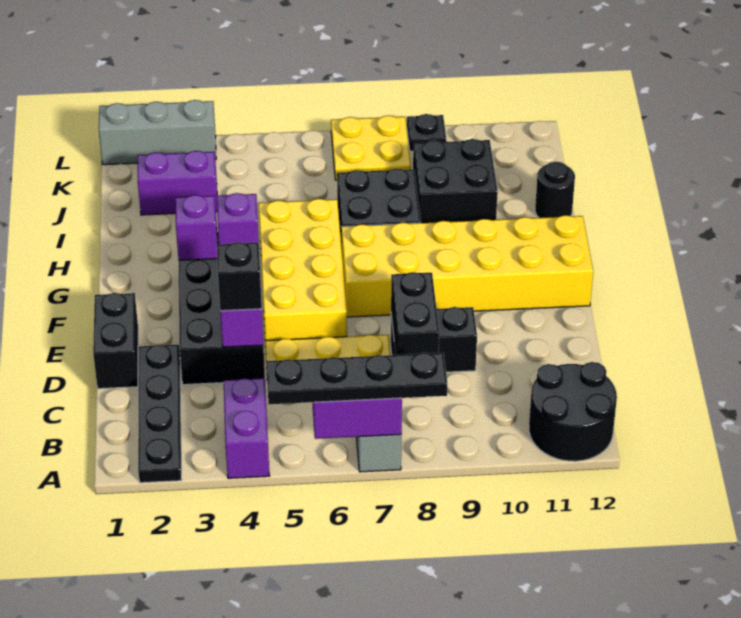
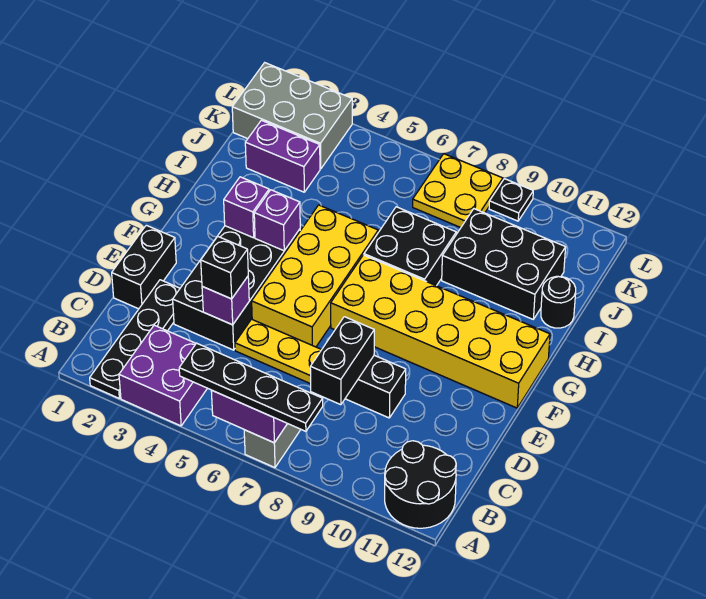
purple brick A4:B4 level 1 -> purple brick A3:B4 level 1
black brick I9:J10 level 1 -> black brick I9:J11 level 1
grey brick L1:L3 level 1 -> grey brick K1:L3 level 1

